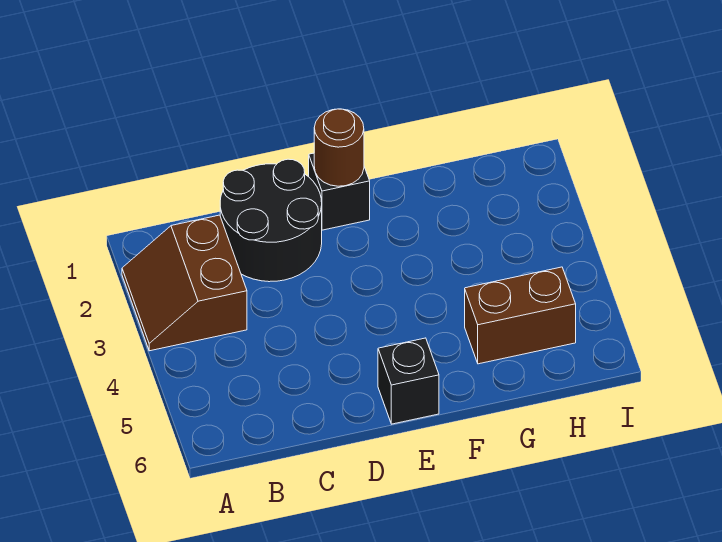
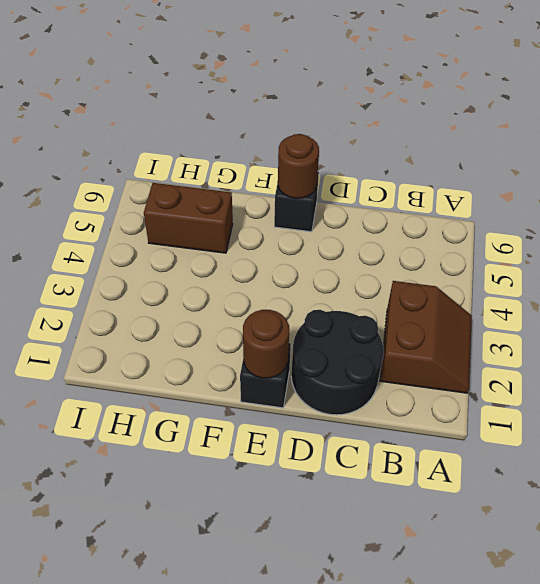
none -> brown round brick E6 level 2

